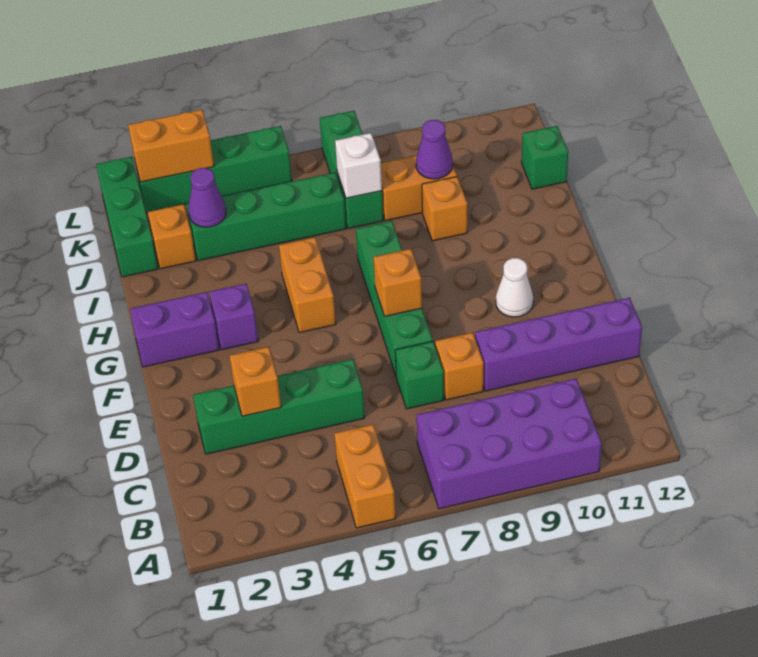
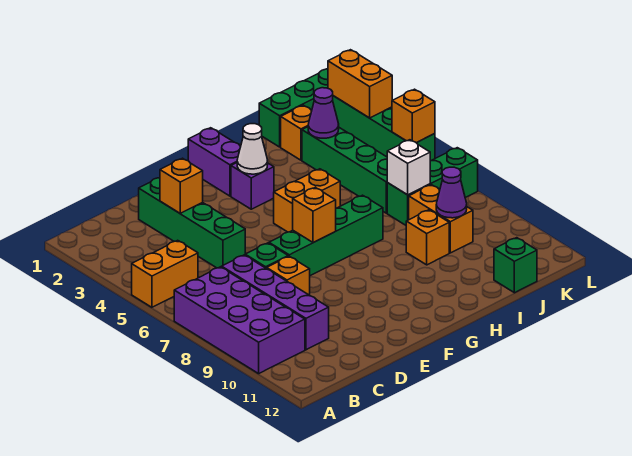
purple brick D9:D12 level 1 -> purple brick C7:C10 level 1
white cone F10 level 1 -> white cone G3 level 2
none -> orange brick L5 level 2

